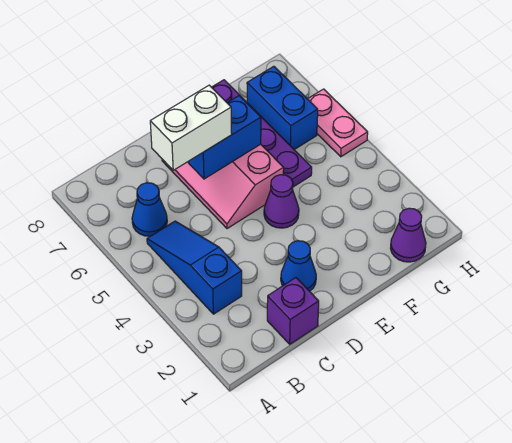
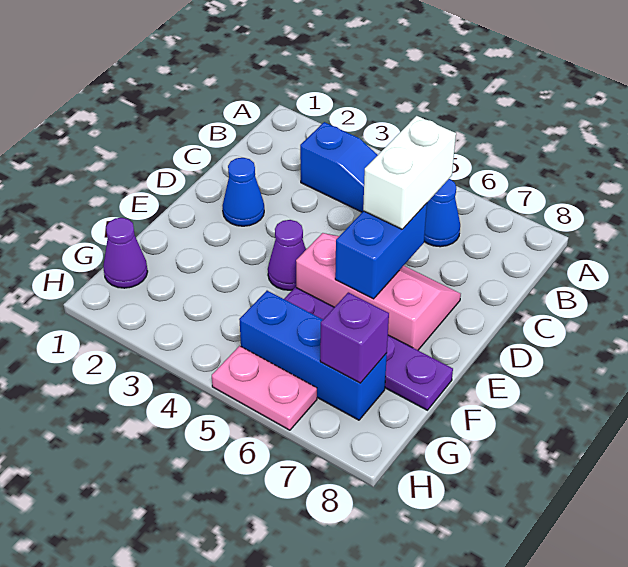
purple brick C1 level 1 -> purple brick G7 level 2
blue brick G6:G7 level 1 -> blue brick G5:G7 level 1

